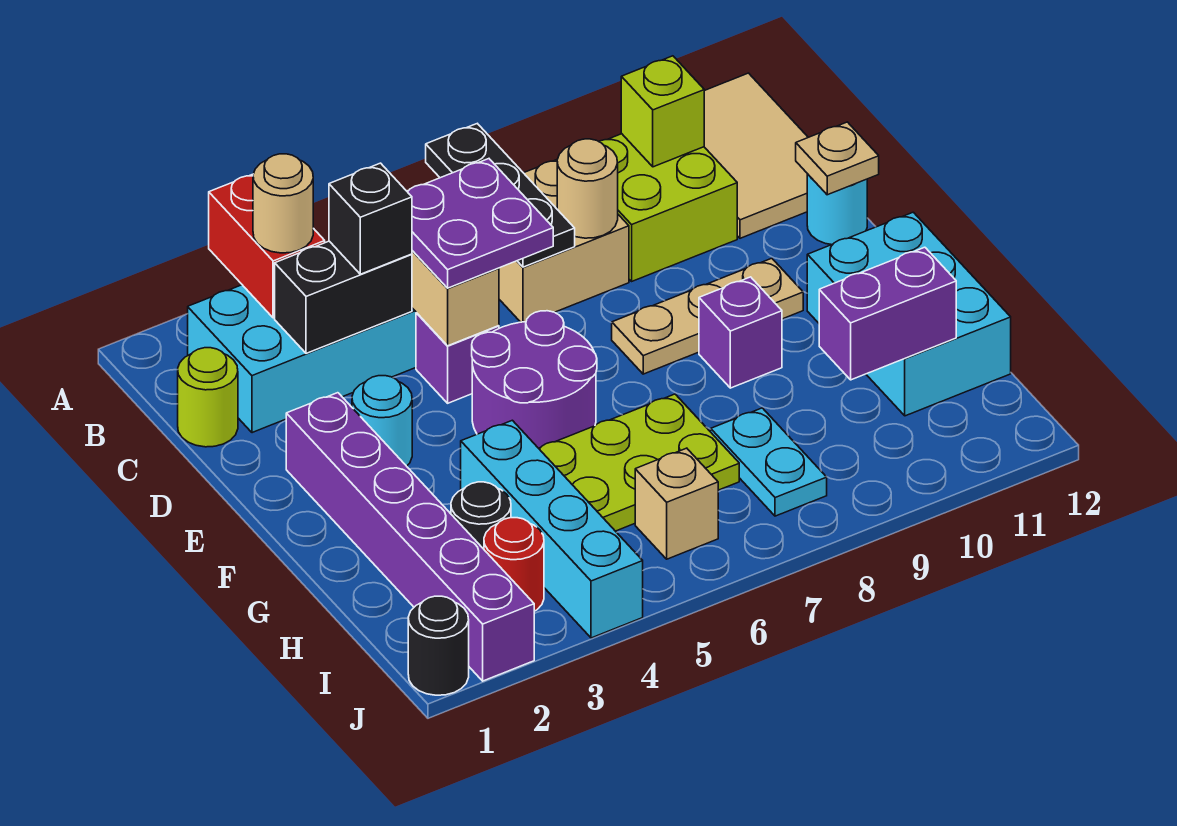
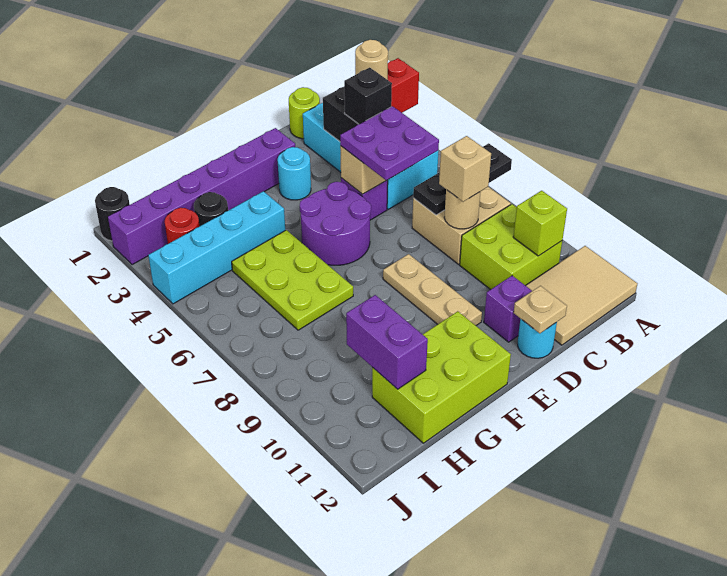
purple brick F9 level 1 -> purple brick D11 level 1
cyan brick F11:H12 level 1 -> lime brick F11:H12 level 1
cyan plate H8:I8 level 1 -> none
tan brick I6 level 1 -> tan brick C8 level 3

